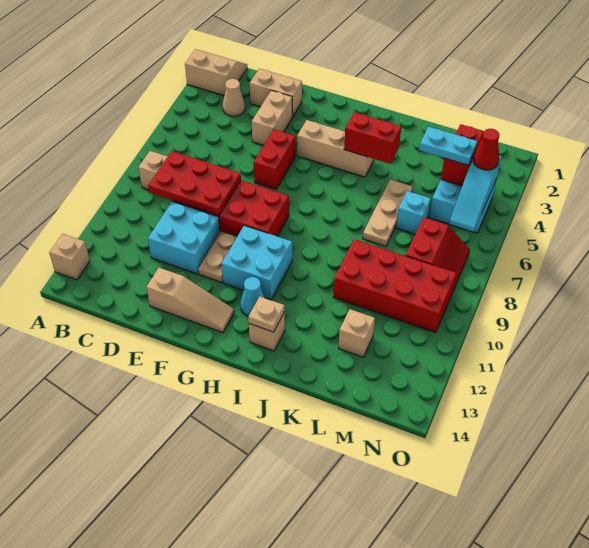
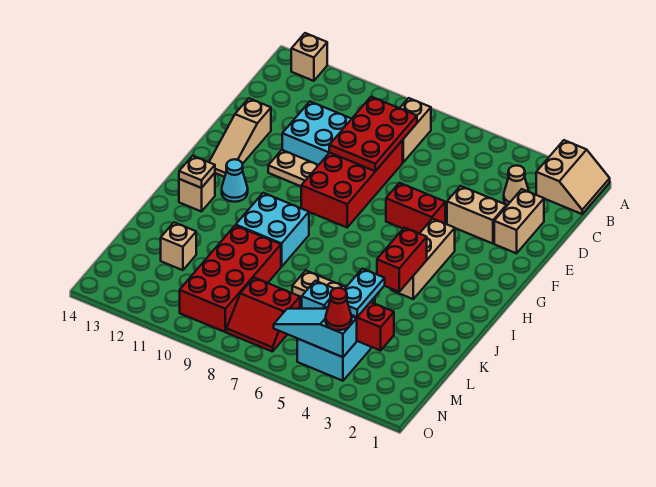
cyan brick G10:H11 level 1 -> cyan brick I9:J10 level 1

